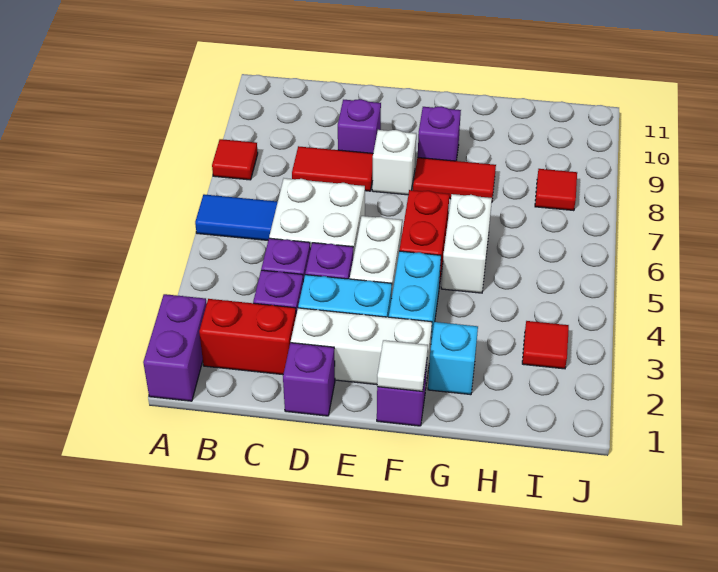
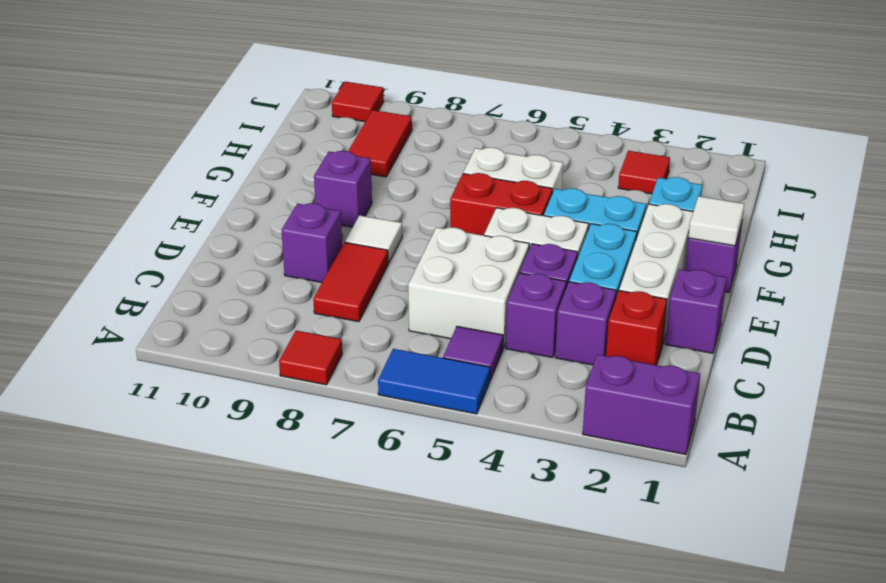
blue tile A6:B6 level 1 -> blue tile A5:A6 level 1
red brick B2:C2 level 1 -> red brick C2 level 1
none -> purple tile B5 level 1
white brick E8 level 1 -> white tile E8 level 1
red tile F8:G8 level 1 -> red tile H9:I9 level 1
red tile I8 level 1 -> red tile J10 level 1

